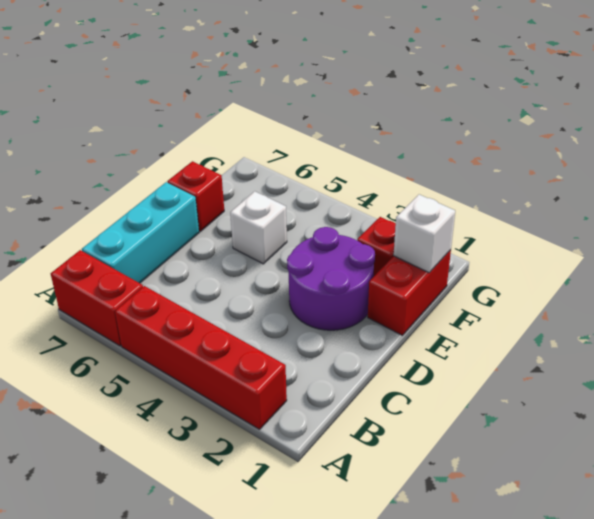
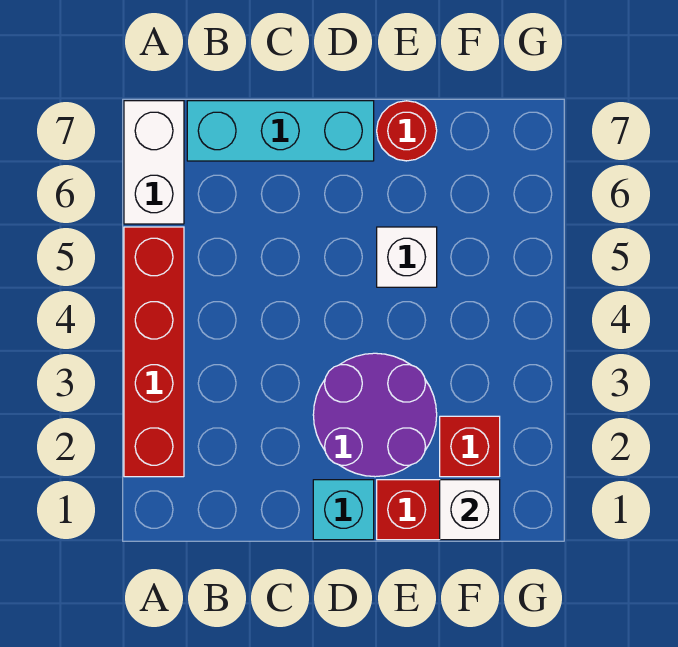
red brick A6:A7 level 1 -> white brick A6:A7 level 1
none -> cyan brick D1 level 1
red brick E7 level 1 -> red round brick E7 level 1

